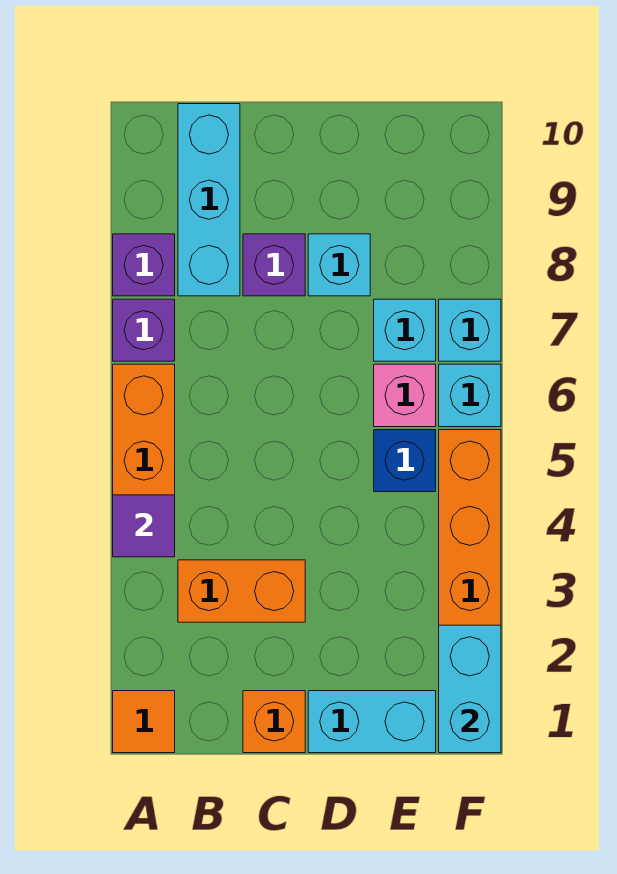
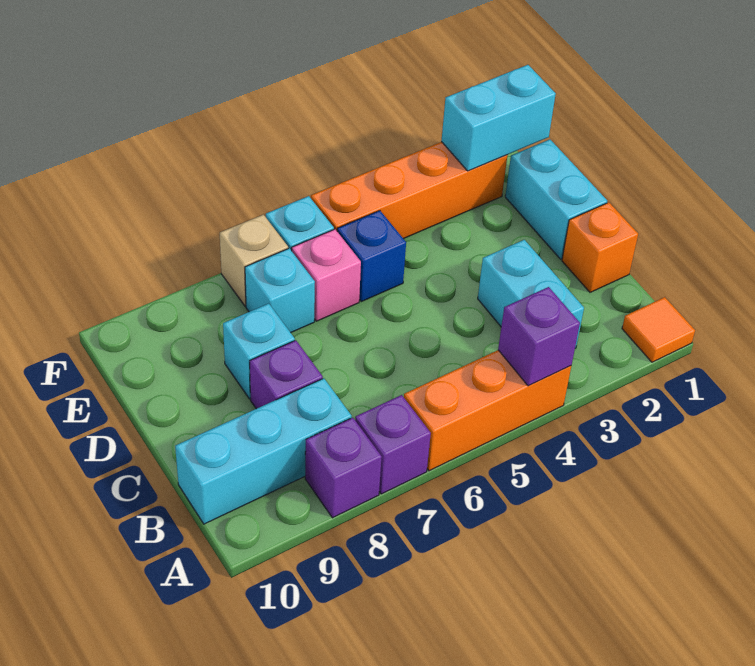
purple tile A4 level 2 -> purple brick A4 level 2
orange brick B3:C3 level 1 -> cyan brick B3:C3 level 1
cyan brick F7 level 1 -> tan brick F7 level 1

